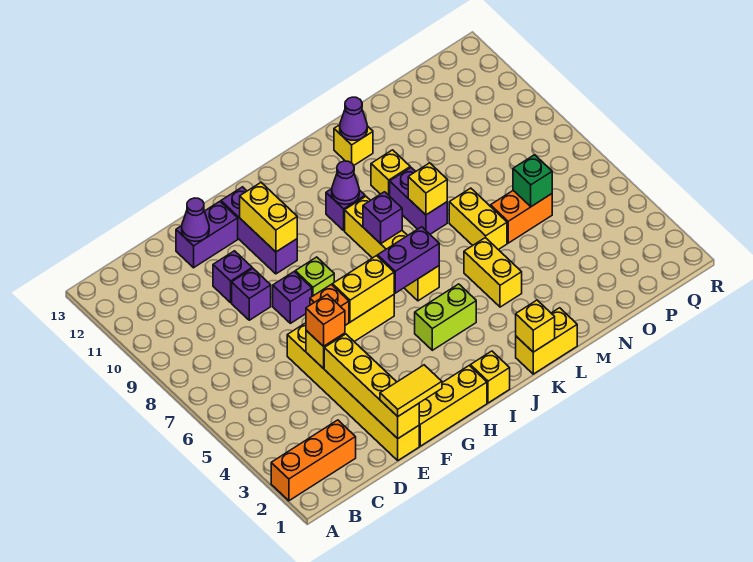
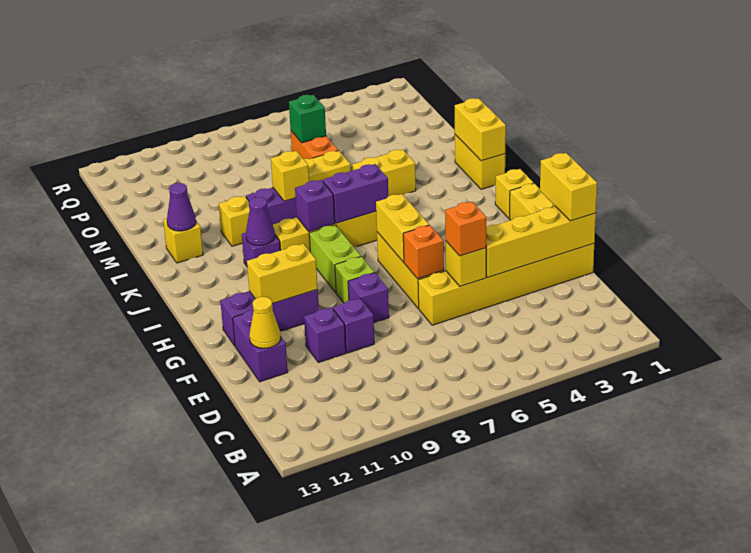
orange brick A2:C2 level 1 -> none
yellow tile E1:F1 level 3 -> yellow brick E1:F1 level 3
purple cone E12 level 2 -> yellow cone E12 level 2
lime brick I4:J4 level 1 -> lime brick H8:I8 level 1
purple brick I6:J6 level 2 -> purple brick J6:J7 level 2
yellow brick K1 level 2 -> yellow brick K1:L1 level 2

